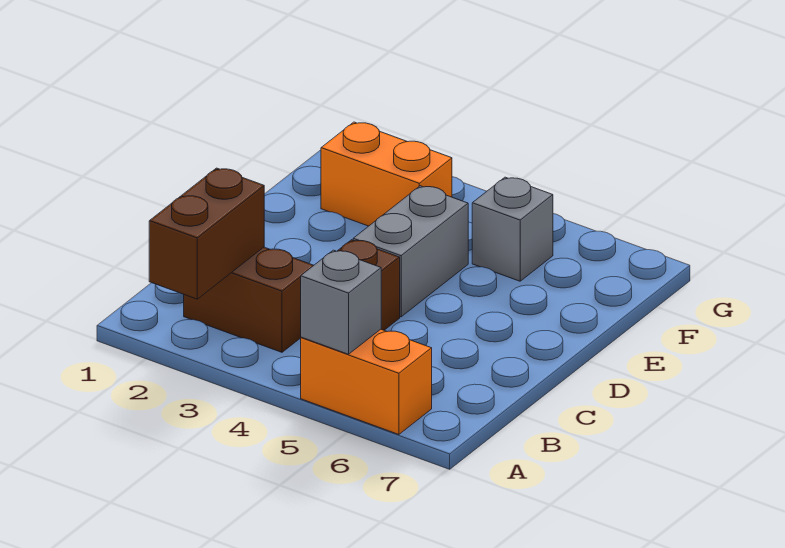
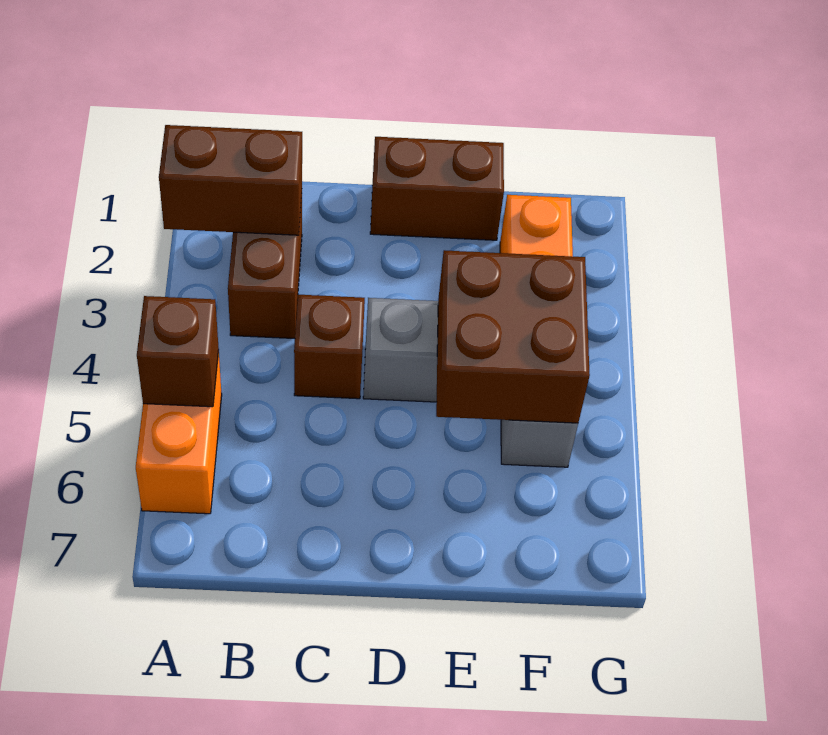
grey brick A5 level 2 -> brown brick A5 level 2
none -> brown brick D1:E1 level 1
none -> brown brick E4:F5 level 2

